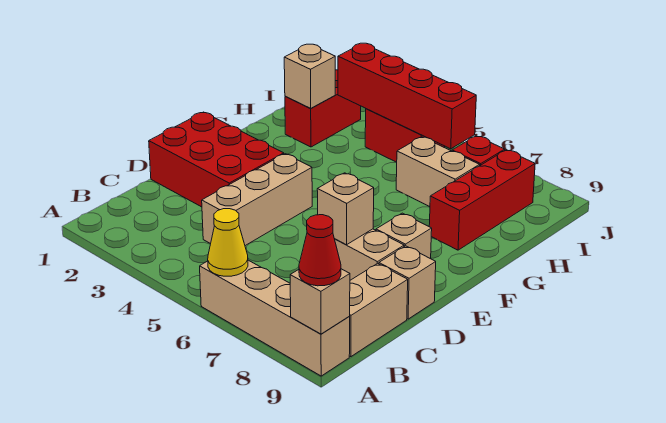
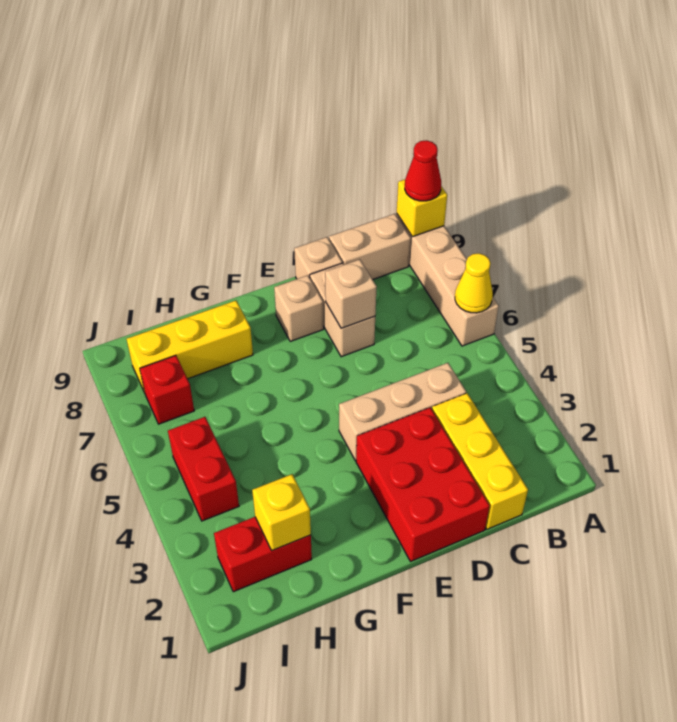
tan brick A9 level 2 -> yellow brick A9 level 2
none -> yellow brick C1:C3 level 1
red brick G8:I8 level 1 -> yellow brick G8:I8 level 1
tan brick H2 level 2 -> yellow brick H2 level 2
tan brick H6:H7 level 1 -> none
red brick I3:I6 level 2 -> none

